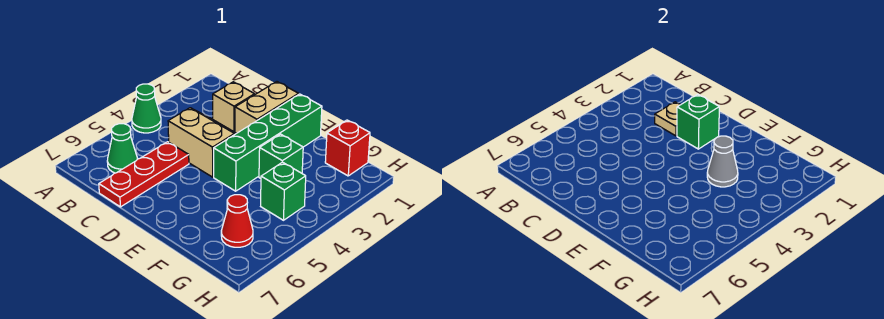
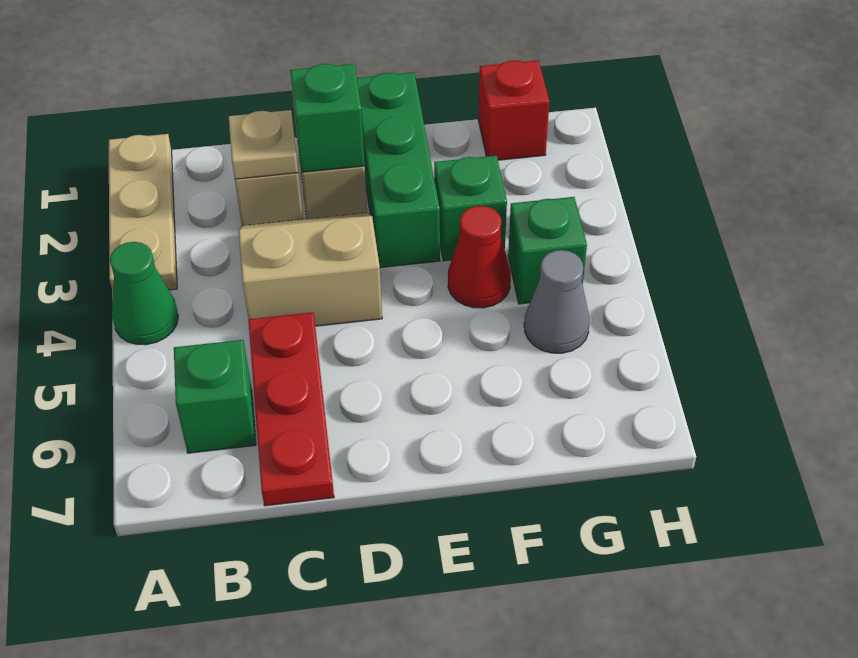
none -> tan plate A1:A3 level 1
green cone B6 level 1 -> green brick B6 level 1
green brick E1:E4 level 1 -> green brick E1:E3 level 1
grey cone F3 level 2 -> grey cone G5 level 1
red cone G6 level 1 -> red cone F4 level 1

